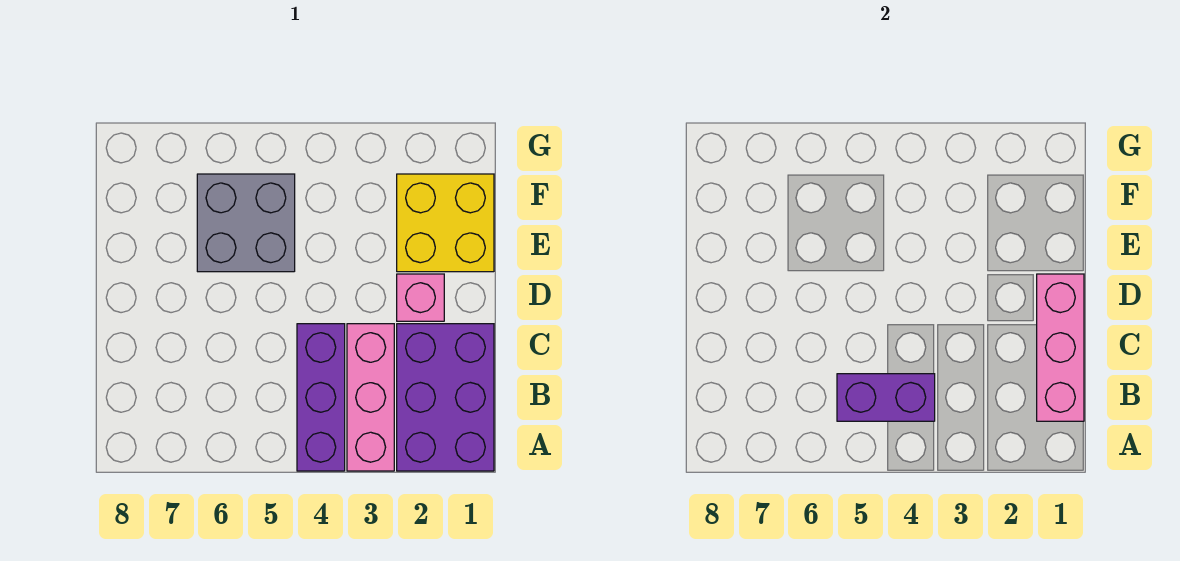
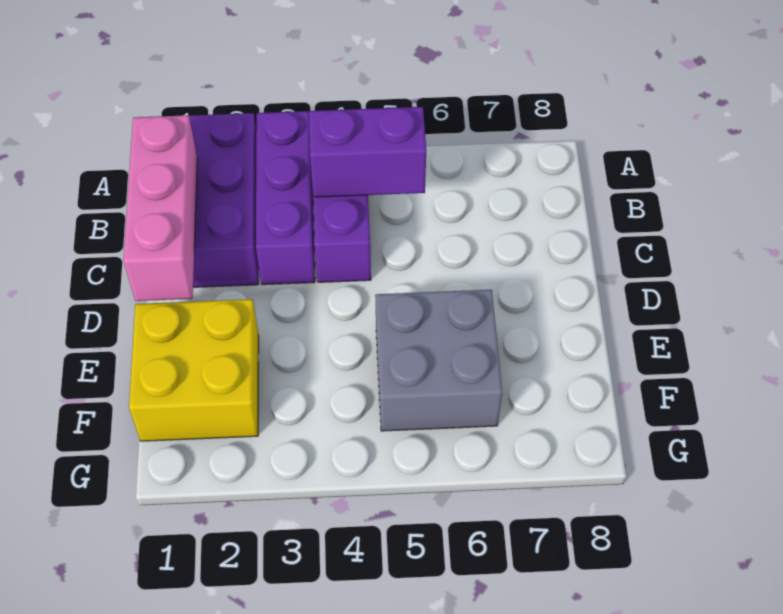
pink brick A3:C3 level 1 -> purple brick A3:C3 level 1
pink brick D2 level 1 -> none

